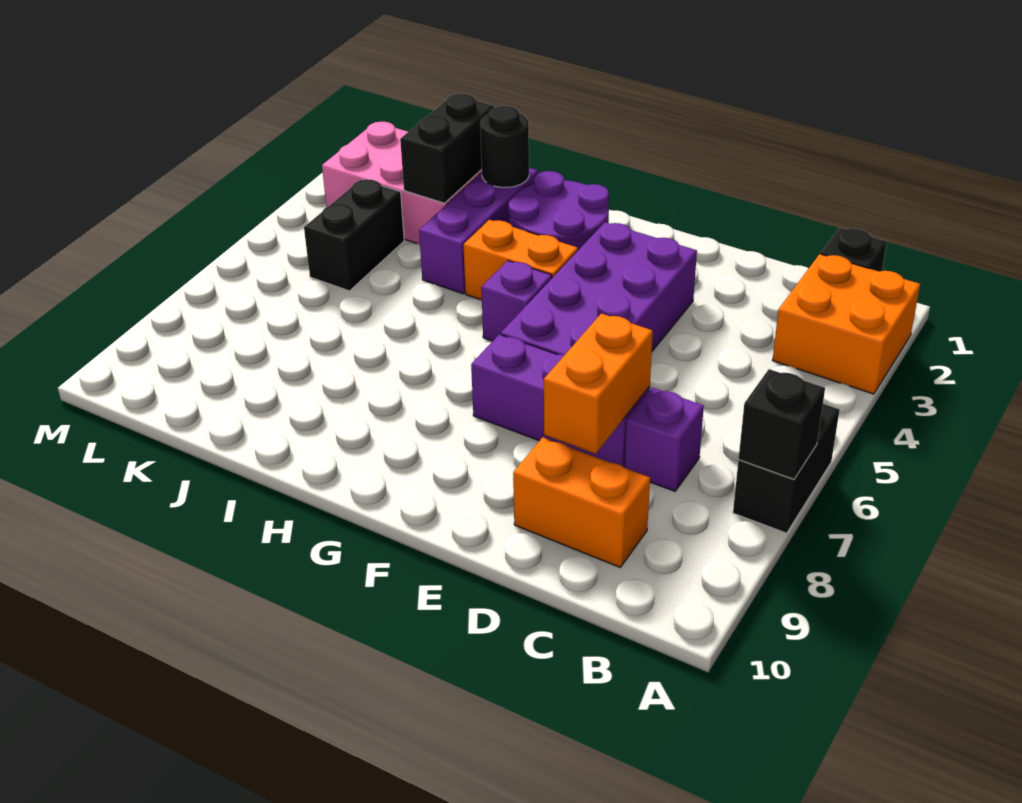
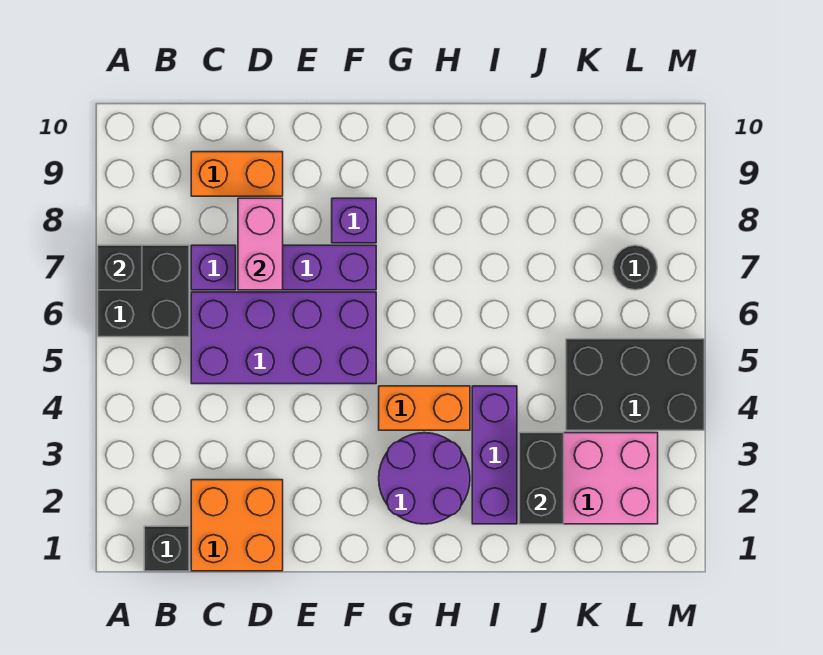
orange brick A2:B3 level 1 -> orange brick C1:D2 level 1
black brick A6:A7 level 1 -> black brick A6:B7 level 1
orange brick D7:D8 level 2 -> pink brick D7:D8 level 2
purple brick E3:F6 level 1 -> purple brick C5:F6 level 1
purple brick G5 level 1 -> purple brick F8 level 1
black round brick I2 level 2 -> black round brick L7 level 1
black brick K4:K5 level 1 -> black brick K4:M5 level 1

